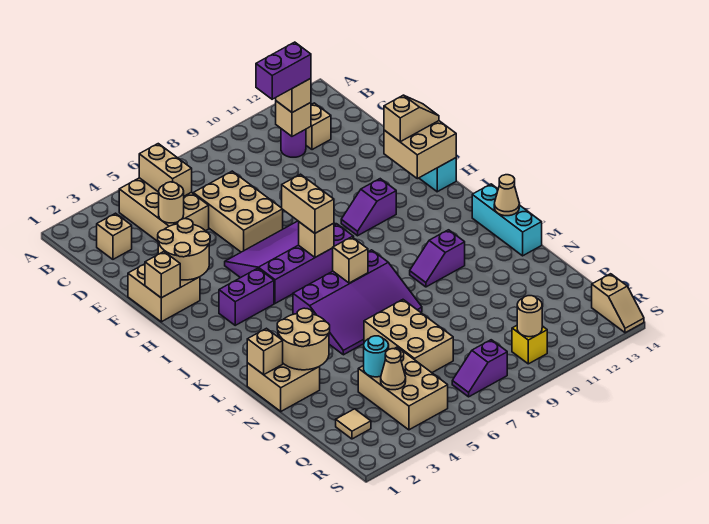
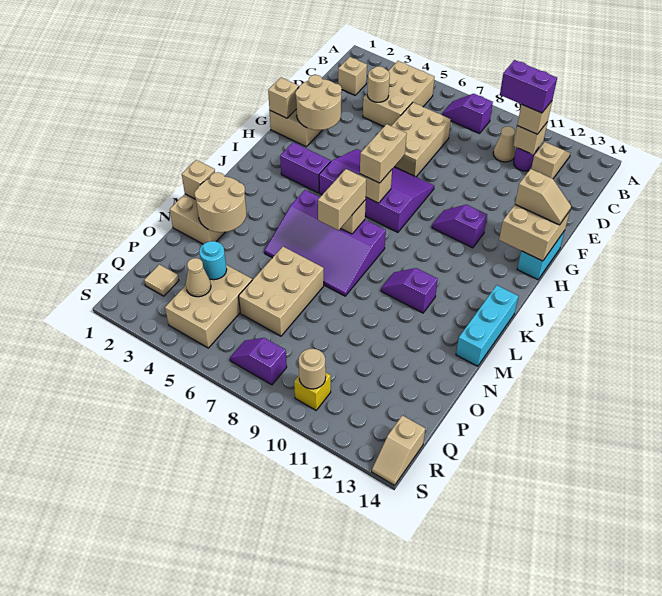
tan brick B5:C5 level 2 -> tan brick K7:L7 level 3
none -> purple slope B7:B8 level 1 top 8
tan cone L14 level 2 -> tan cone C10 level 1

